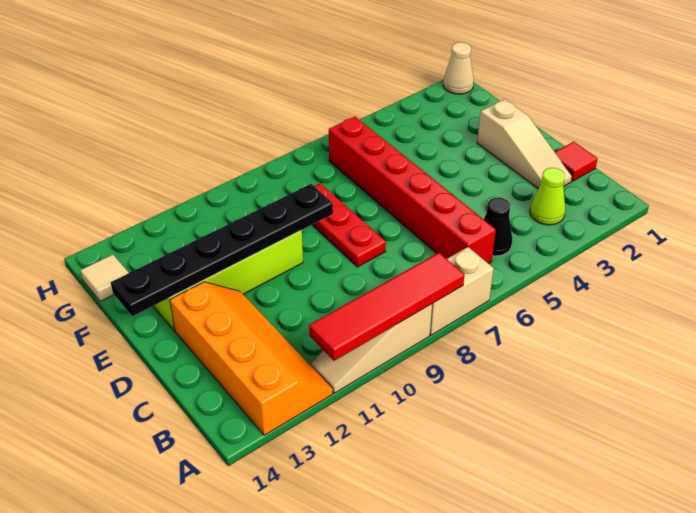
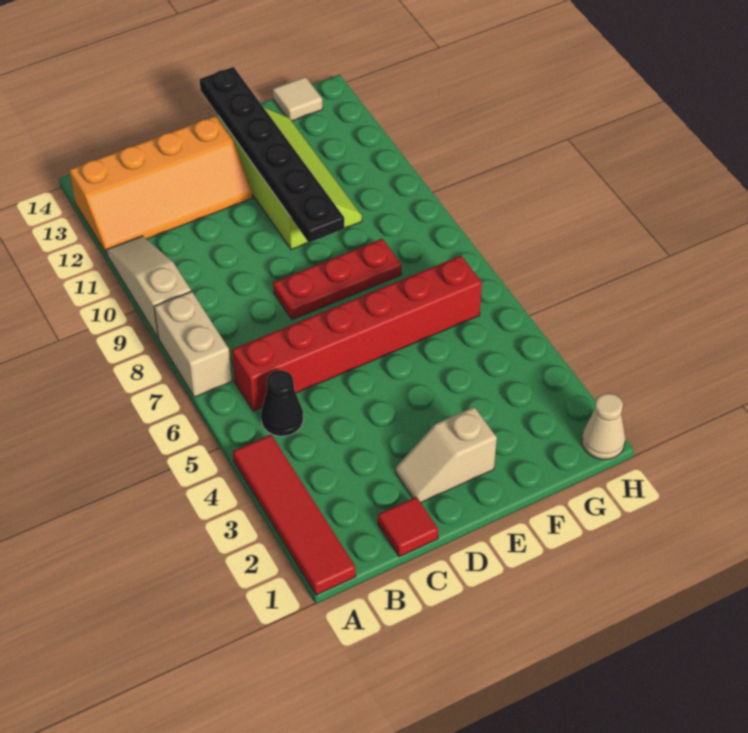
red tile A8:A11 level 2 -> red tile A1:A4 level 1
lime cone B3 level 1 -> none
tan slope C2:E2 level 1 top E -> tan slope D2:E2 level 1 top E

